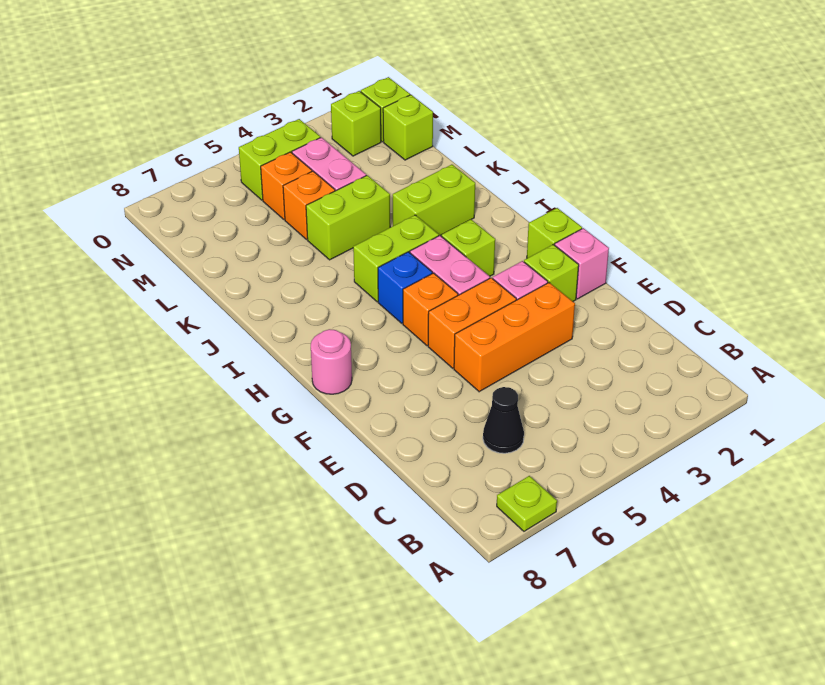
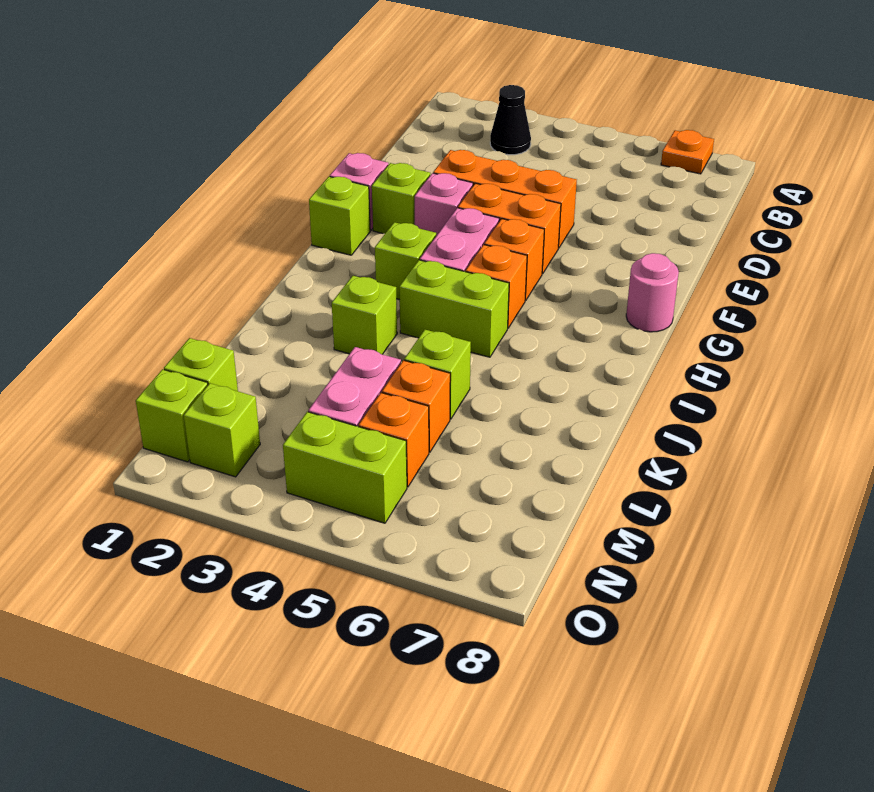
lime plate A7 level 1 -> orange plate A7 level 1
black cone C6 level 1 -> black cone B3 level 1
blue brick H5 level 1 -> orange brick H5 level 1
lime brick J2:J3 level 1 -> lime brick J3 level 1
lime brick K4:K5 level 1 -> lime brick K5 level 1

